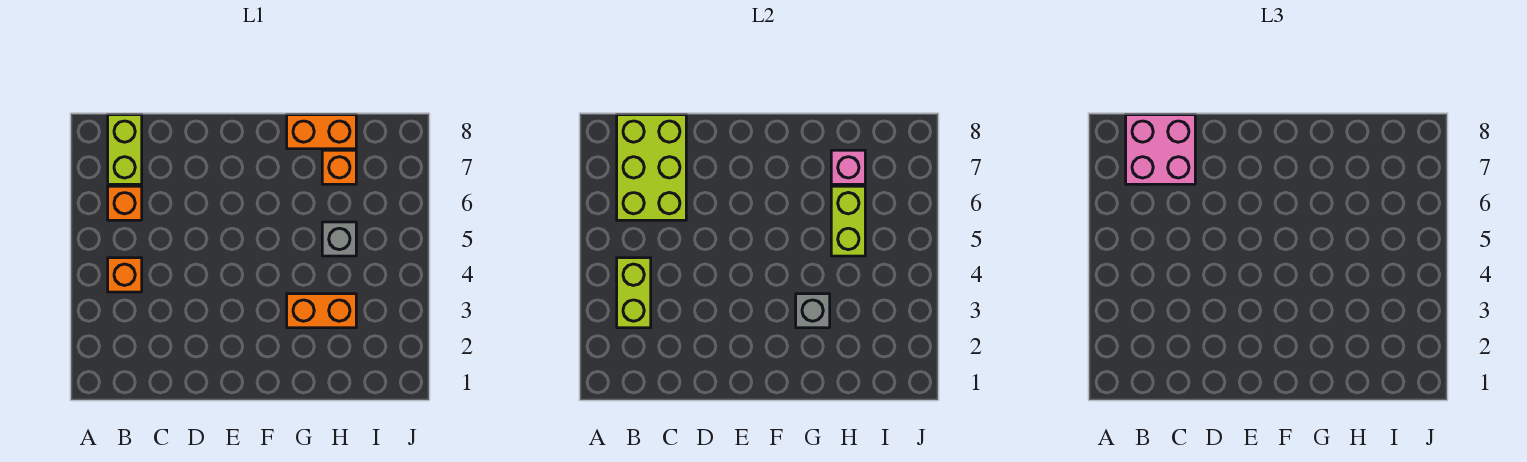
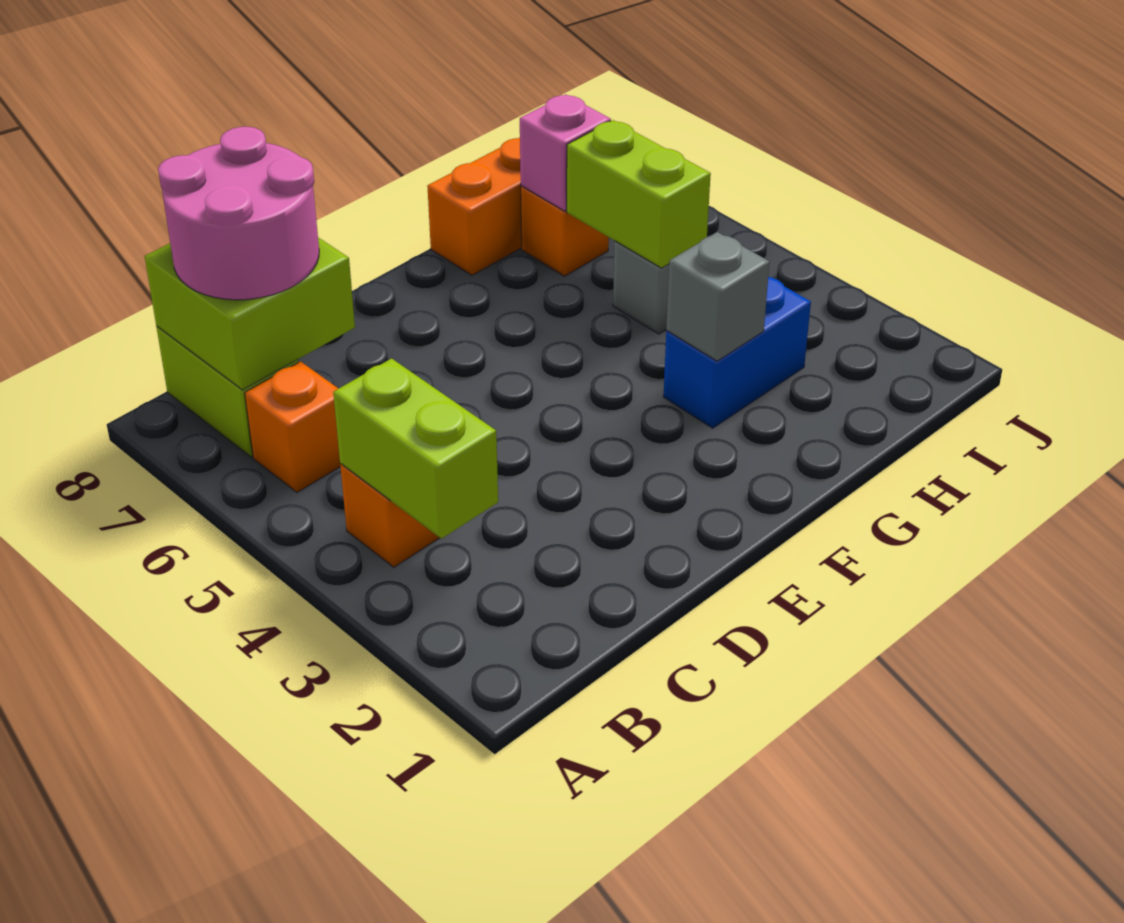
lime brick B6:C8 level 2 -> lime brick B7:C8 level 2
pink brick B7:C8 level 3 -> pink round brick B7:C8 level 3
orange brick G3:H3 level 1 -> blue brick G3:H3 level 1

